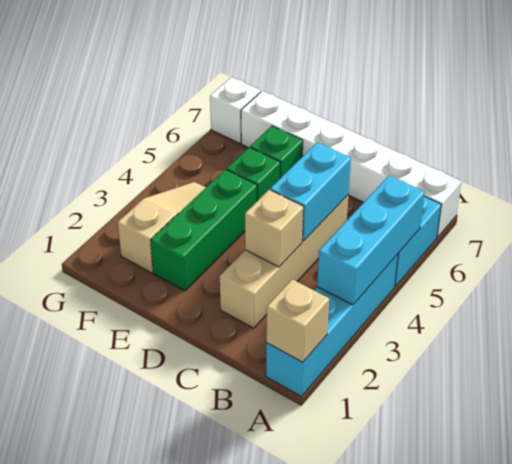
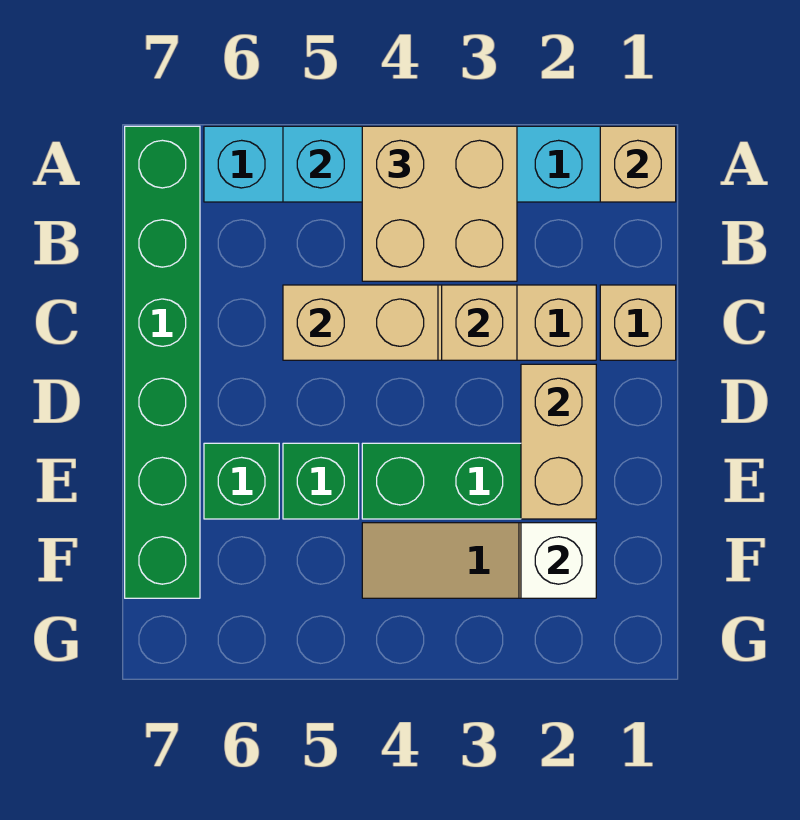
none -> tan brick A3:B4 level 3
white brick A7:F7 level 1 -> green brick A7:F7 level 1
none -> tan brick C1 level 1
cyan brick C4:C5 level 2 -> tan brick C4:C5 level 2
none -> tan brick D2:E2 level 2
white brick G7 level 1 -> white brick F2 level 2

